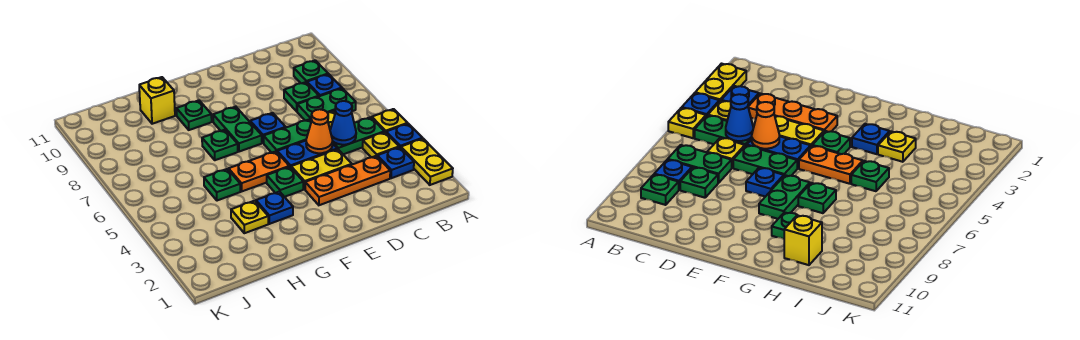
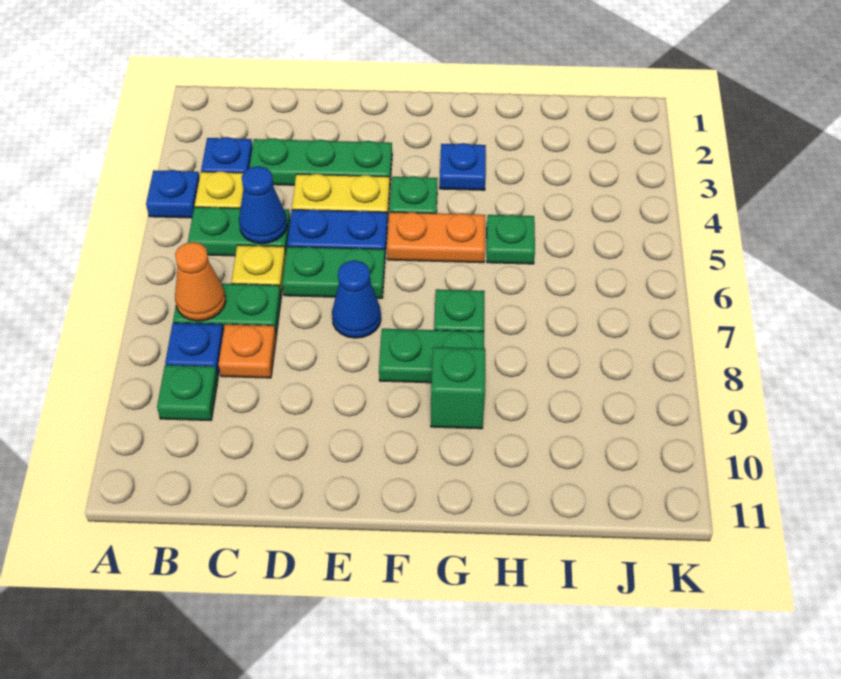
yellow plate A2:A3 level 1 -> none
yellow plate A5 level 1 -> none
orange plate C3:E3 level 1 -> green plate C3:E3 level 1
green plate C8 level 1 -> orange plate C8 level 1
orange cone D5 level 2 -> orange cone B7 level 2
blue plate E7 level 1 -> blue cone E7 level 1
green plate F7:F8 level 1 -> green plate F8:G8 level 1
green plate G9 level 1 -> green brick G9 level 1
yellow plate H3 level 1 -> none
yellow brick H10 level 1 -> none

